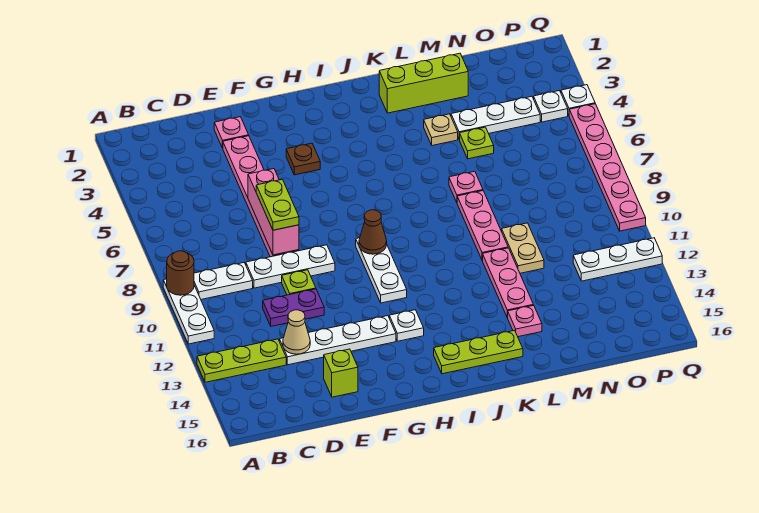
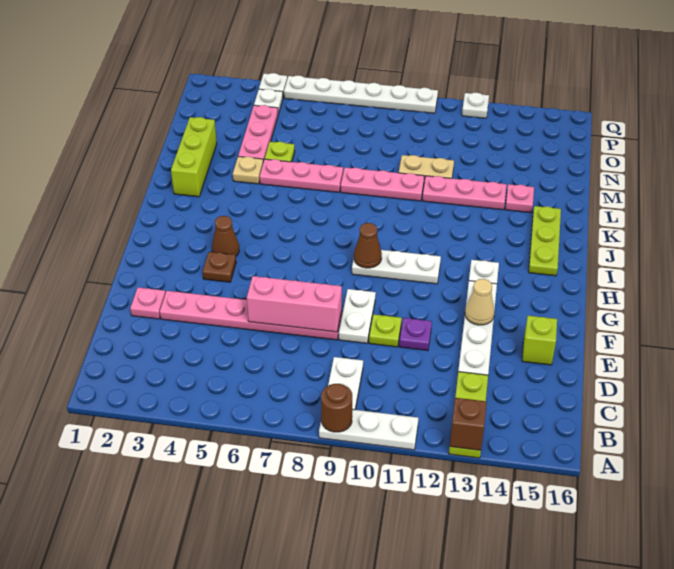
none -> brown brick A13 level 2
white plate D9:F9 level 1 -> white plate E9:F9 level 1
purple plate D11:E11 level 1 -> purple plate E11 level 1
tan cone D13 level 2 -> tan cone F13 level 2
lime plate E7:E8 level 3 -> none
none -> brown cone H4 level 1
pink plate L7 level 1 -> pink plate L5:L7 level 1
white plate M4:O4 level 1 -> pink plate M4:O4 level 1
white plate O12:Q12 level 1 -> white plate Q12 level 1
pink plate Q5:Q10 level 1 -> white plate Q5:Q10 level 1

